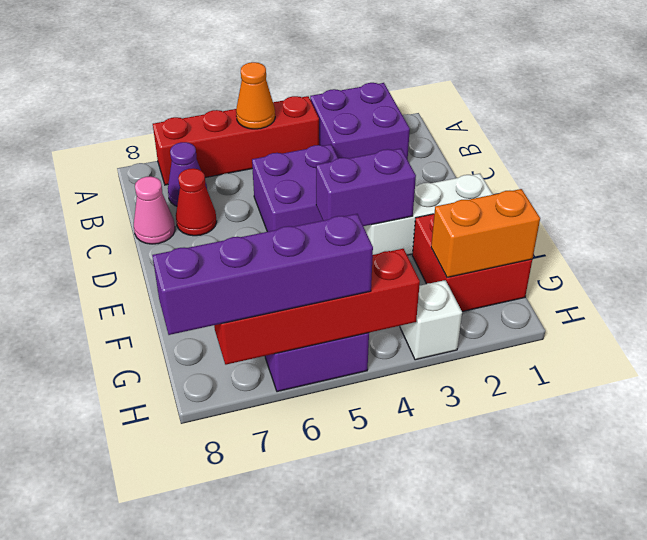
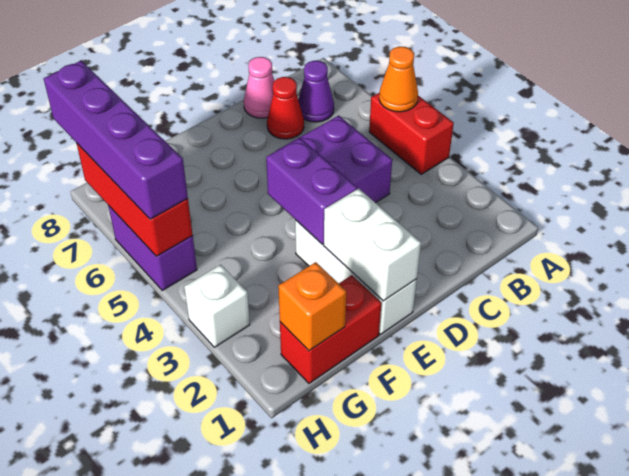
purple brick A2:B3 level 1 -> none
red brick A4:A7 level 1 -> red brick A4:A5 level 1
none -> white brick E1:E2 level 2
red brick F1:G2 level 1 -> red brick F1:G1 level 1
orange brick G1:G2 level 2 -> orange brick G1 level 2
red brick H4:H7 level 2 -> red brick H5:H7 level 2

